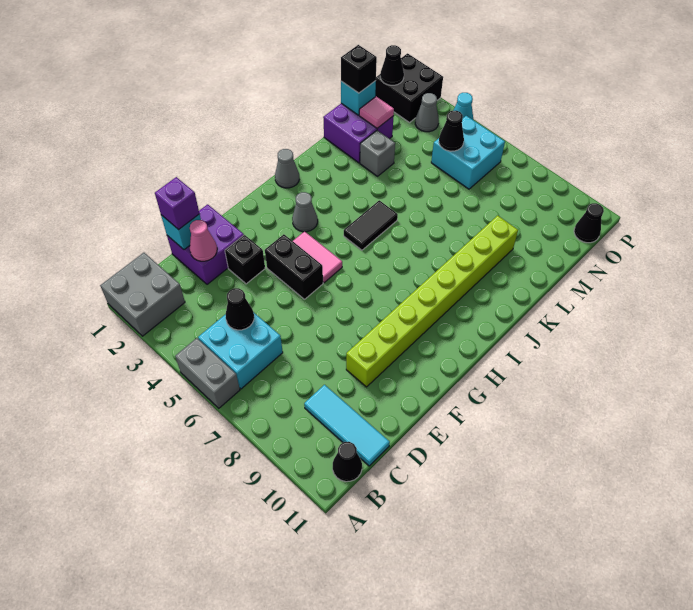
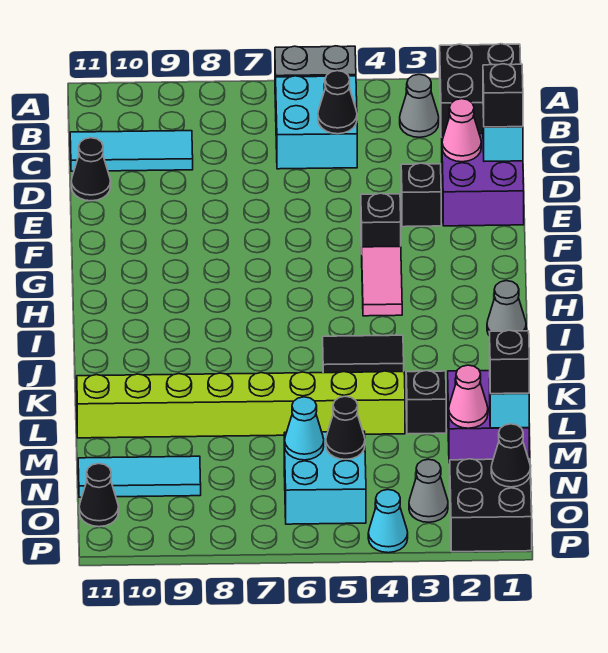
grey brick A1:B2 level 1 -> black brick A1:B2 level 1
black cone B11 level 1 -> black cone D11 level 1
purple brick D1 level 3 -> black brick D1 level 3
lime brick E9:L9 level 1 -> lime brick L4:L11 level 1
black brick F4:F5 level 1 -> black brick F4 level 1
pink tile G4:G5 level 1 -> pink tile G4:H4 level 1
grey cone H3 level 1 -> grey cone B3 level 1
black tile I5:J5 level 1 -> black tile J4:J5 level 1
grey brick L3 level 1 -> black brick L3 level 1
pink tile M2 level 2 -> pink cone M2 level 2
none -> cyan cone N6 level 2
none -> cyan tile N9:N11 level 1

